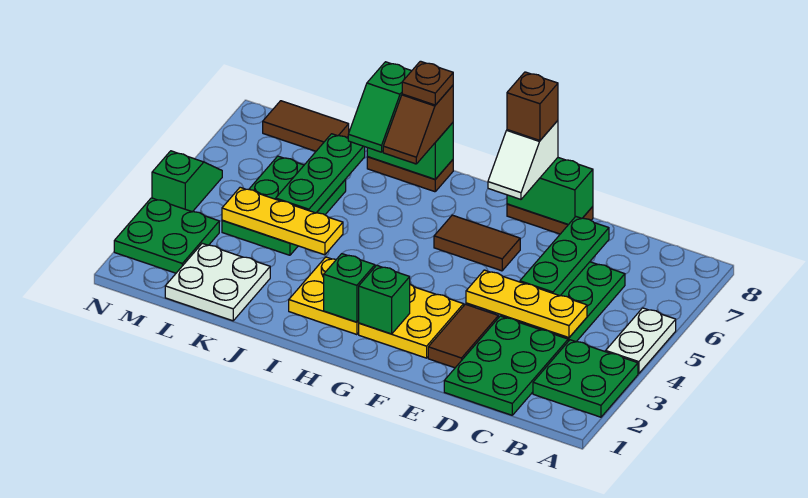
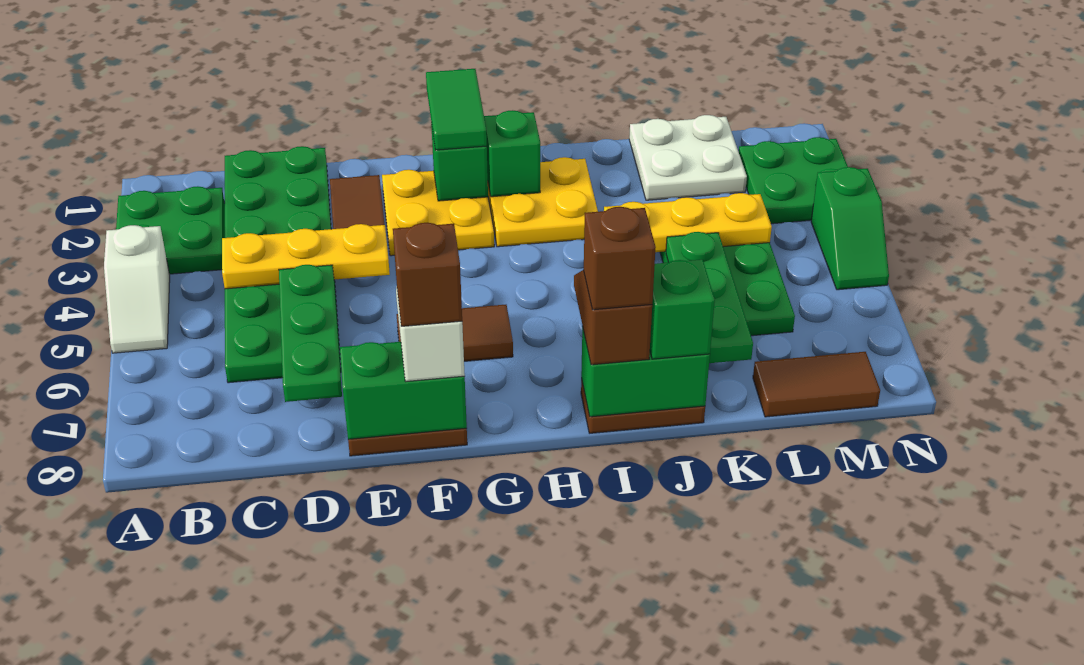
white plate A4:A5 level 1 -> white slope A4:A5 level 1 top 4
none -> green tile G1:G2 level 3
brown plate I8 level 4 -> brown brick I8 level 4

